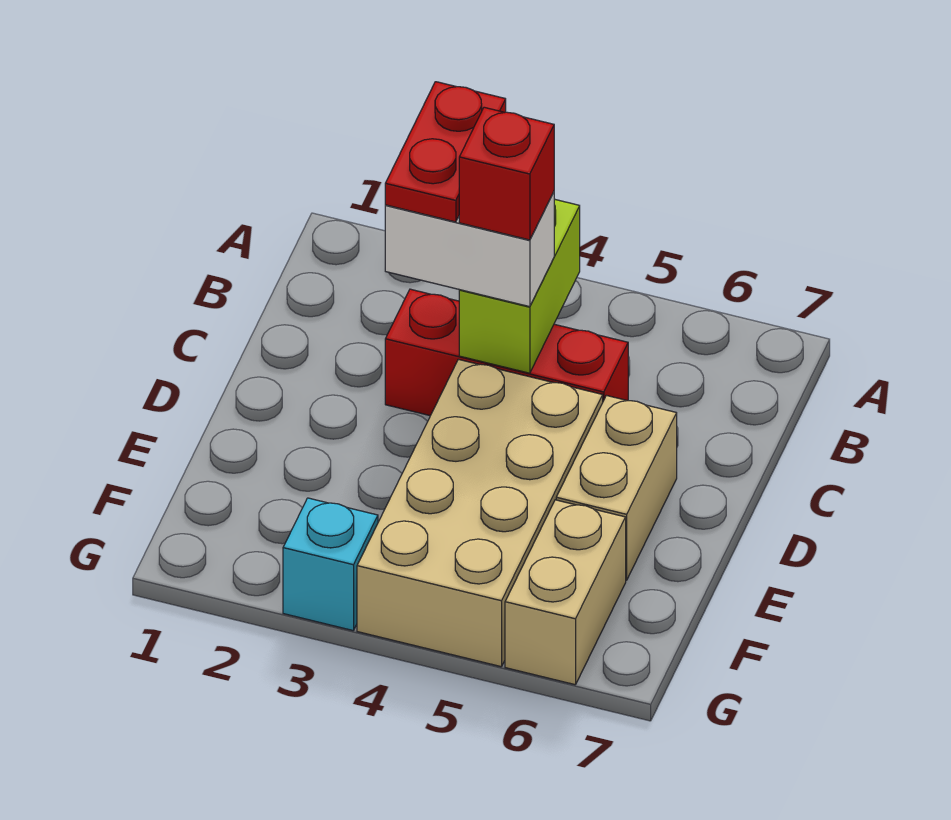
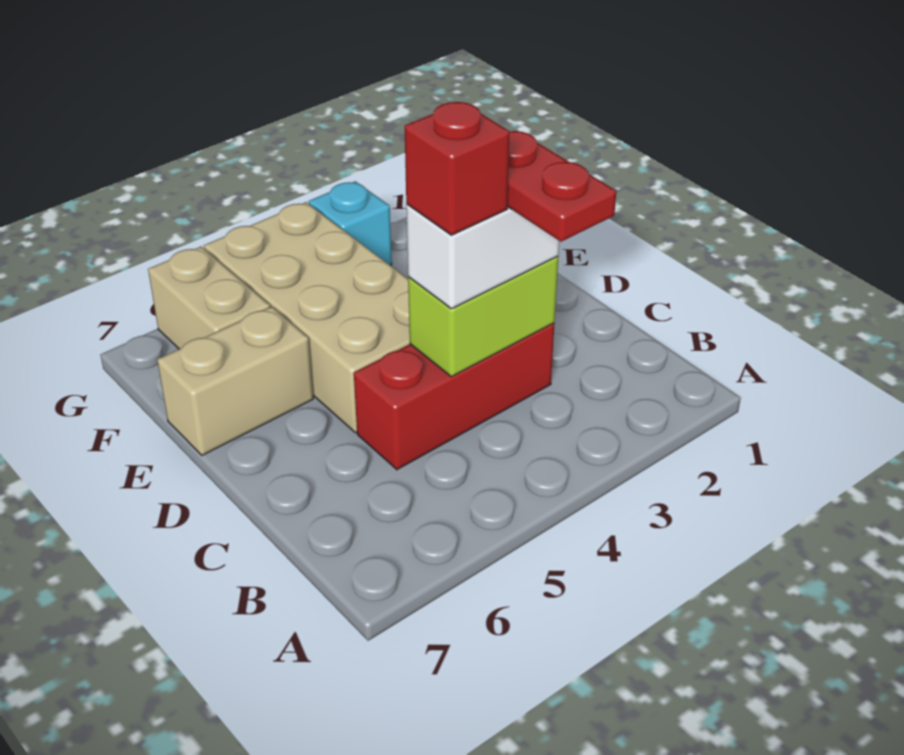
lime brick B4:C4 level 2 -> lime brick C3:C4 level 2
tan brick D6:E6 level 1 -> tan brick E6:E7 level 1

